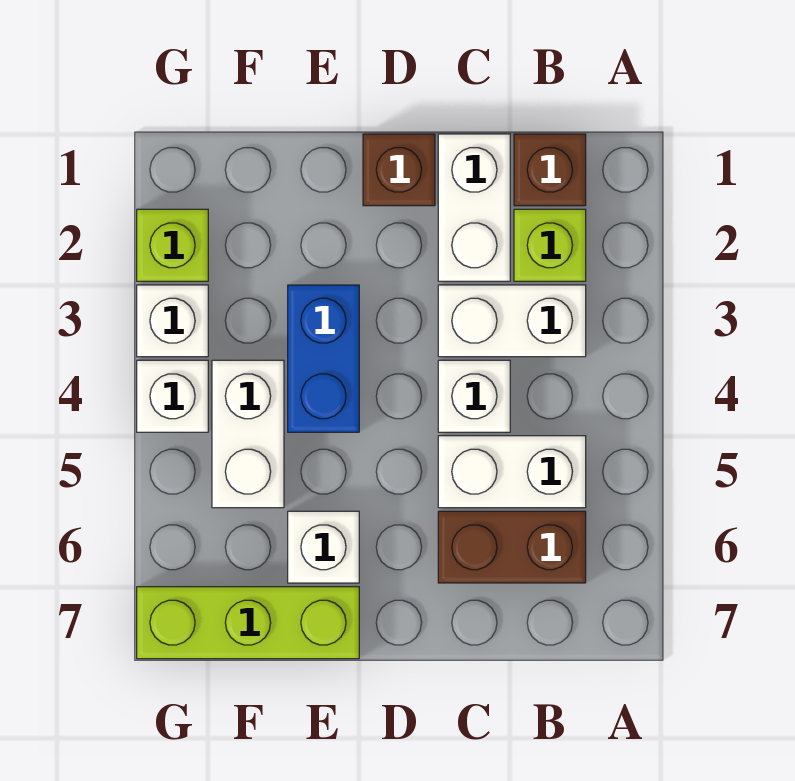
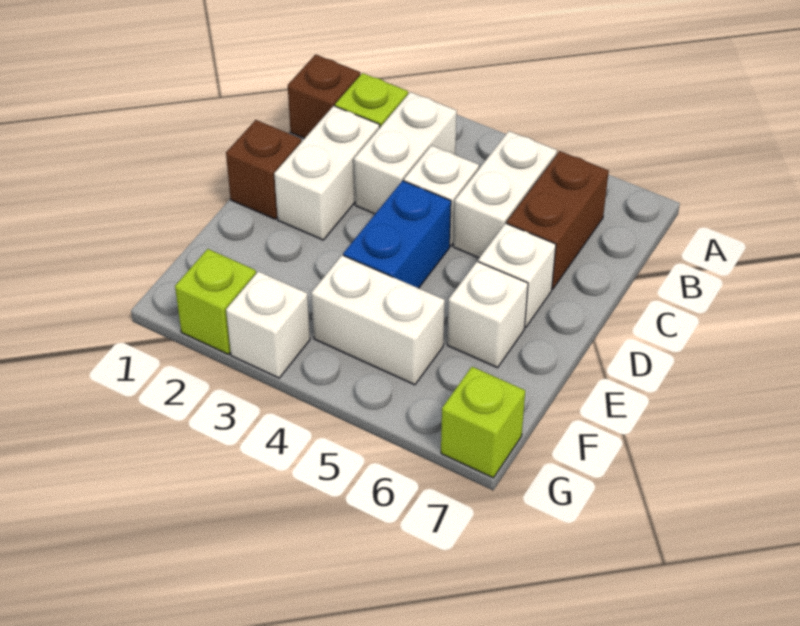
white brick C1:C2 level 1 -> white brick C2:D2 level 1
blue brick E3:E4 level 1 -> blue brick D4:E4 level 1
lime brick E7:G7 level 1 -> lime brick G7 level 1
white brick G4 level 1 -> white brick D6 level 1

